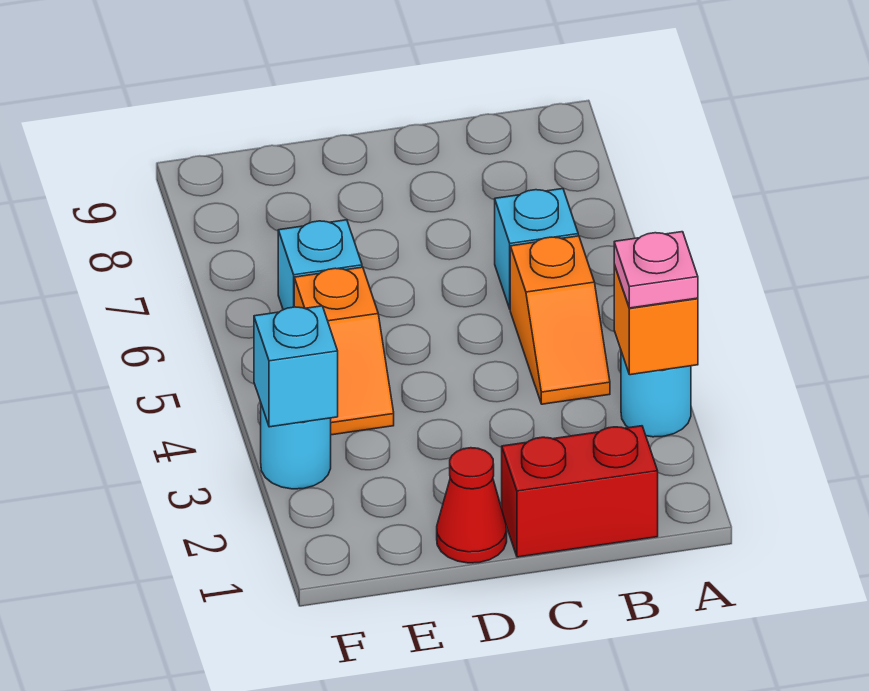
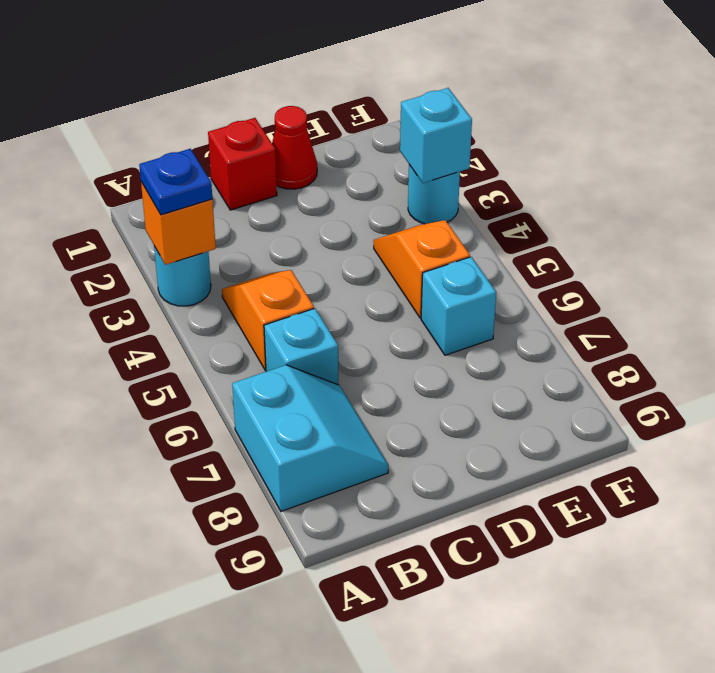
pink plate A3 level 3 -> blue plate A3 level 3
none -> cyan slope A7:B8 level 1 top A
red brick B1:C1 level 1 -> red brick C1 level 1

